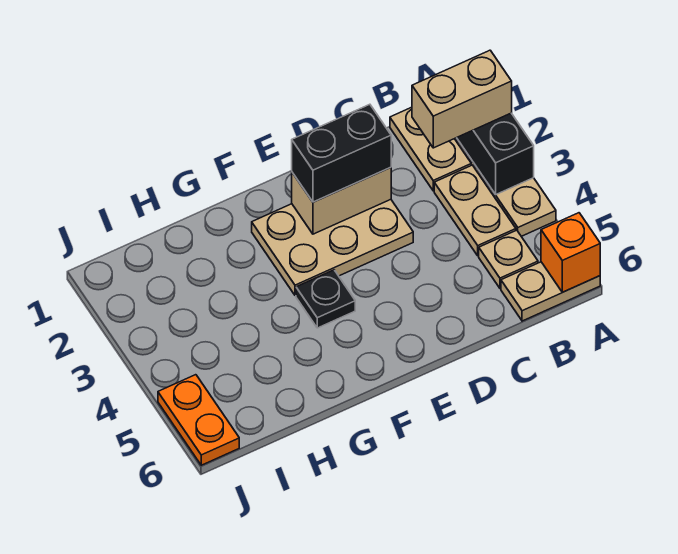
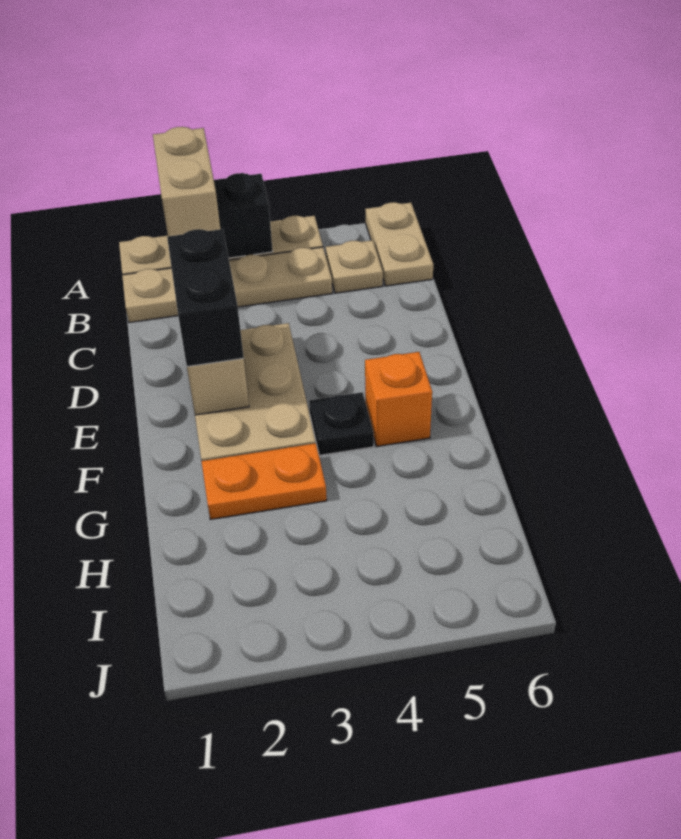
orange brick A6 level 2 -> orange brick F5 level 1
orange plate J5:J6 level 1 -> orange plate G2:G3 level 1

